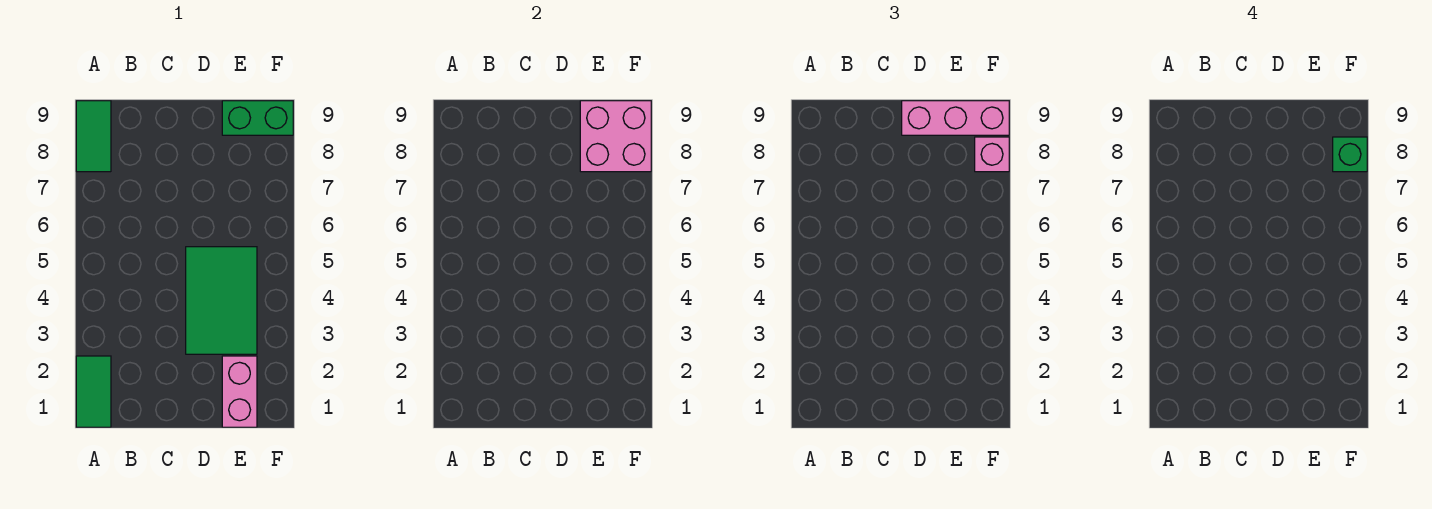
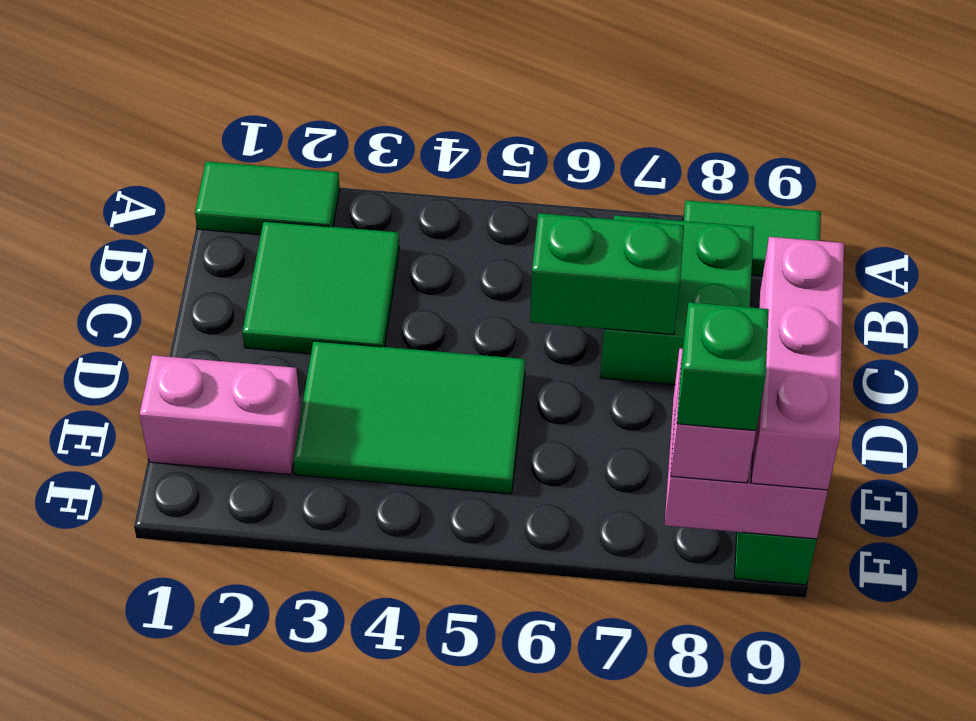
none -> green tile B2:C3 level 1
none -> green brick B7:C8 level 1
none -> green brick C6:C7 level 2

